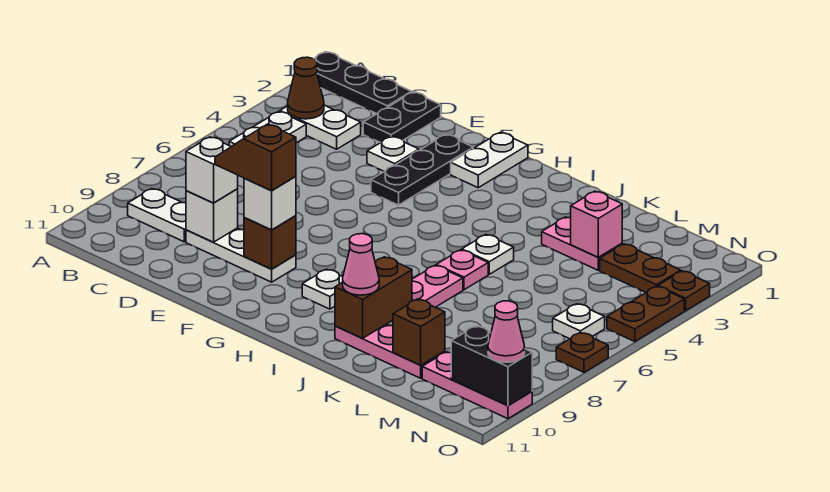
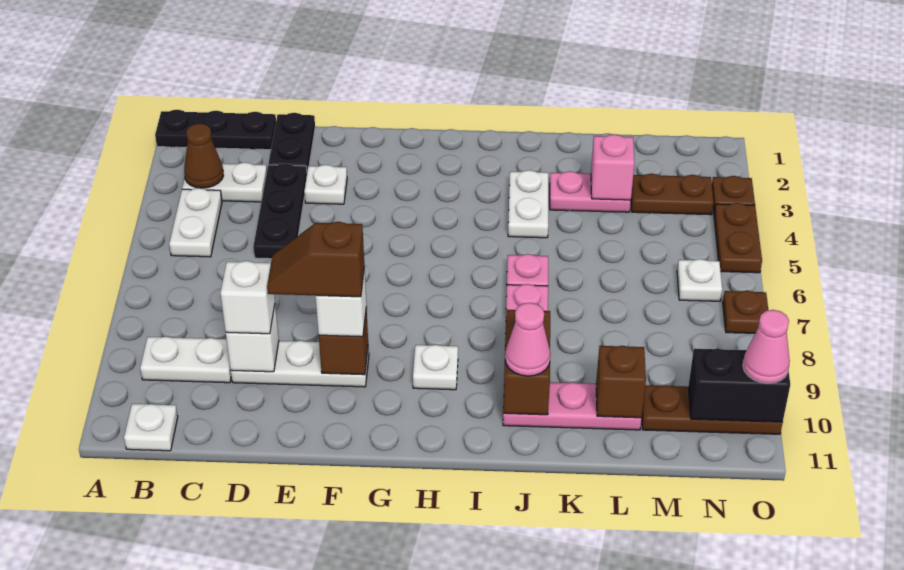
black plate F2:F4 level 1 -> black plate D3:D5 level 1
white plate G1:G2 level 1 -> white plate J3:J4 level 1
white plate J5 level 1 -> white plate B11 level 1
pink plate M10:O10 level 1 -> brown plate M10:O10 level 1

